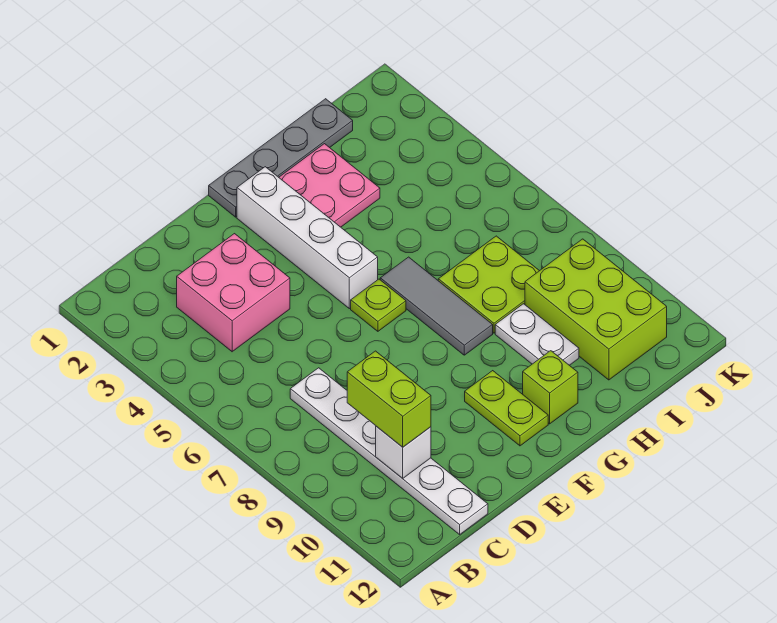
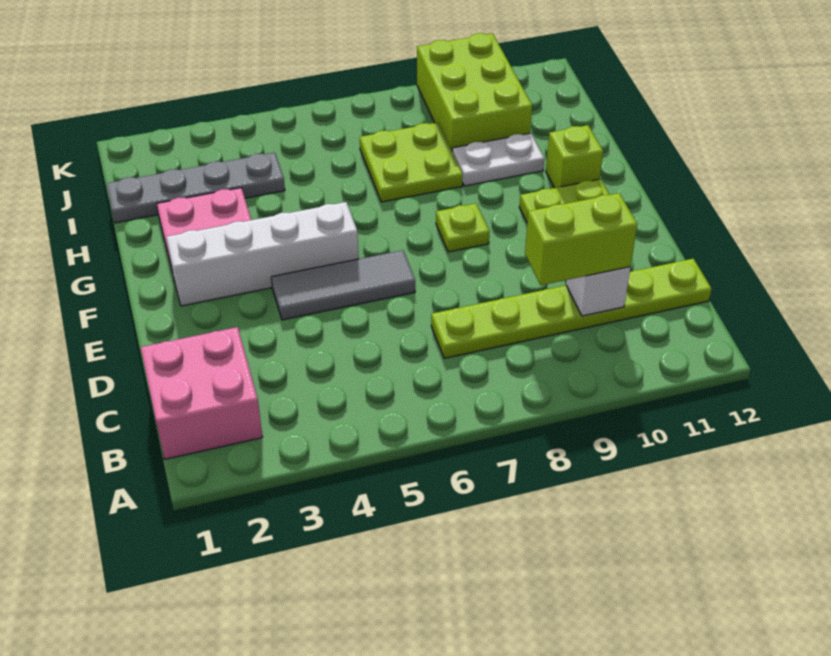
pink brick C3:D4 level 1 -> pink brick B1:C2 level 1
white plate C7:C12 level 1 -> lime plate C7:C12 level 1
grey plate F1:I1 level 1 -> grey plate I1:I4 level 1
lime plate F6 level 1 -> lime plate F8 level 1
grey tile G6:G8 level 1 -> grey tile E4:E6 level 1
lime brick I9:J11 level 1 -> lime brick I9:K10 level 1

